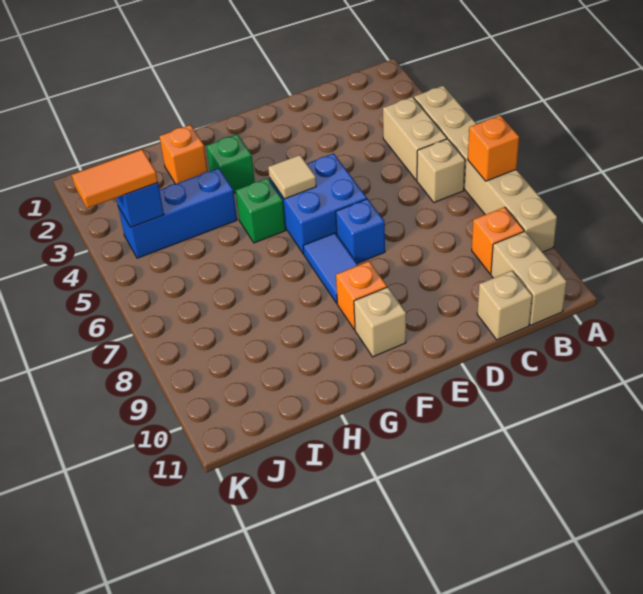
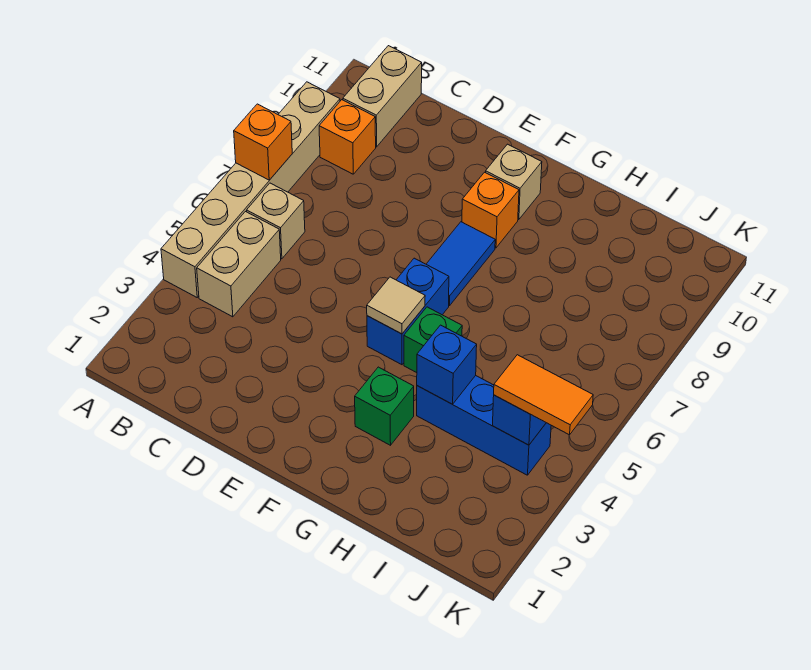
tan brick C11 level 1 -> none
blue brick E5:F6 level 1 -> blue brick F5:F6 level 1
blue brick E7 level 1 -> blue brick H4 level 2
orange brick H2 level 1 -> none

